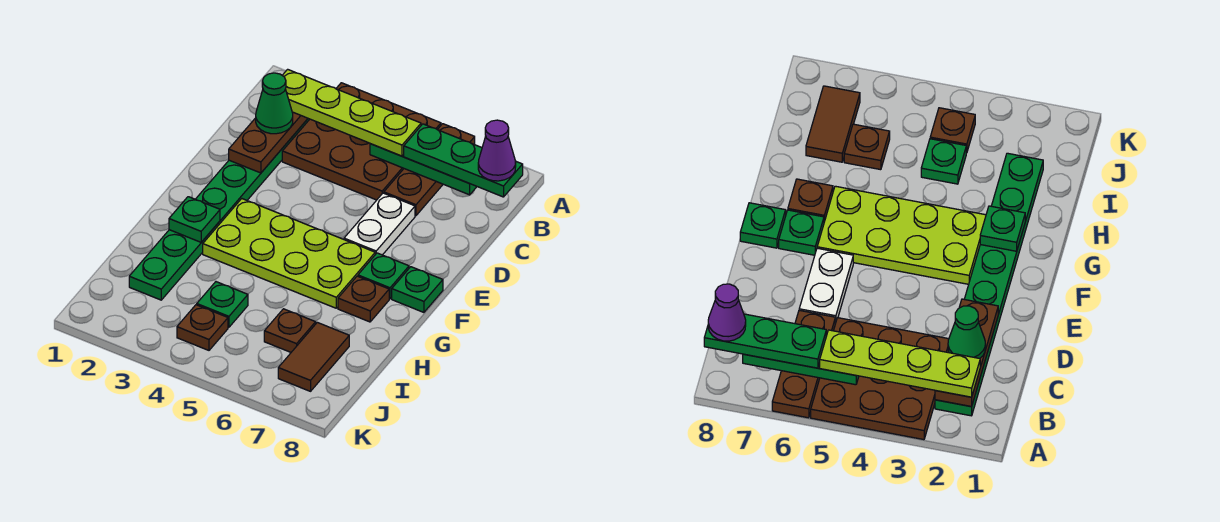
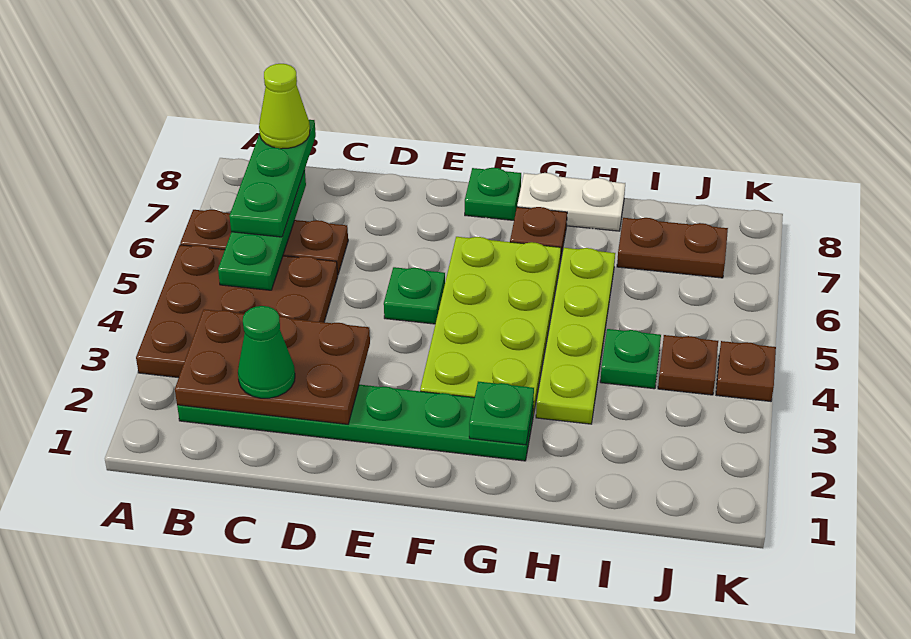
green plate B2:I2 level 1 -> green plate B2:G2 level 1
brown plate B2:D2 level 2 -> brown plate B2:D3 level 2
lime plate B2:B5 level 3 -> lime plate H3:H6 level 1
purple cone B8 level 4 -> lime cone B8 level 4
white plate D6:E6 level 1 -> white plate G8:H8 level 1
green plate F7 level 1 -> green plate E5 level 1
brown plate I6 level 1 -> brown plate K4 level 1
brown tile I7:J7 level 1 -> brown plate I7:J7 level 1

